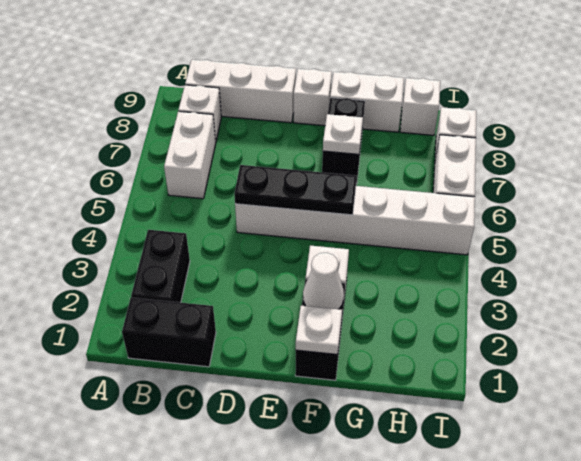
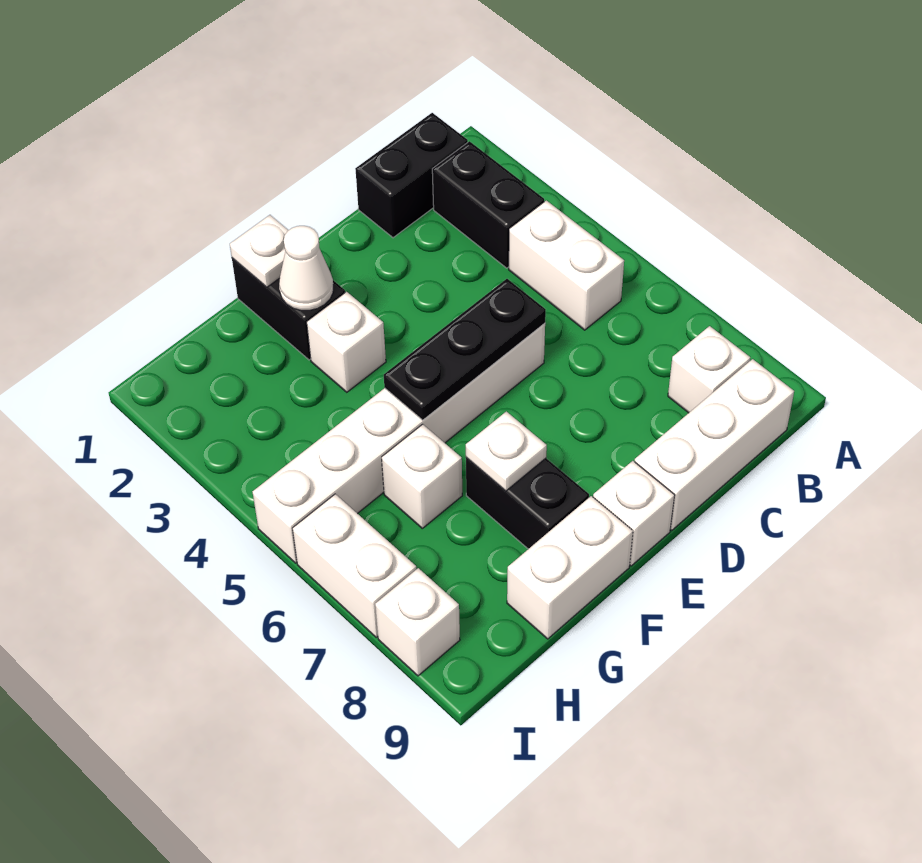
white brick B6:B7 level 1 -> white brick B4:B5 level 1
white brick H9 level 1 -> white brick G6 level 1

